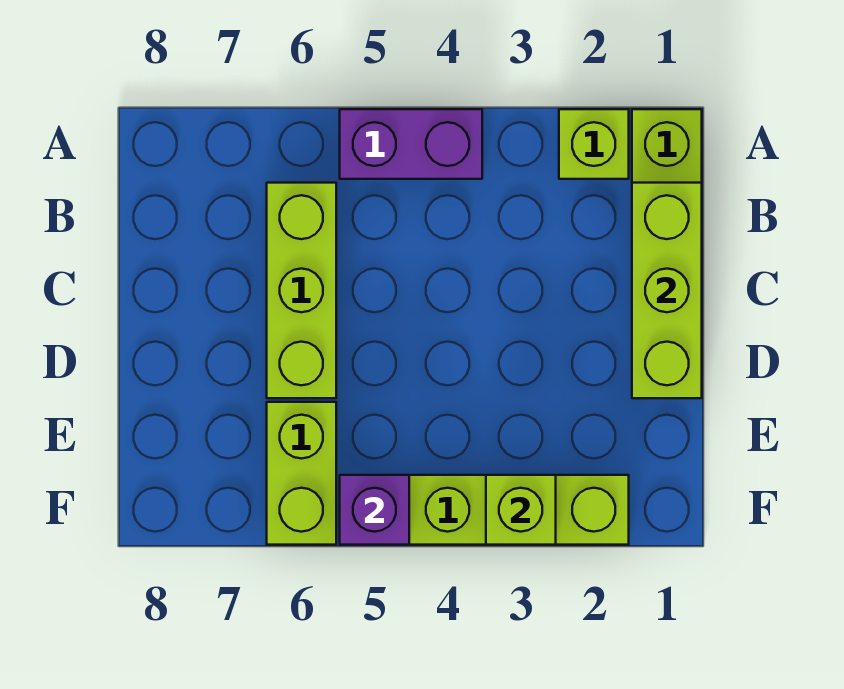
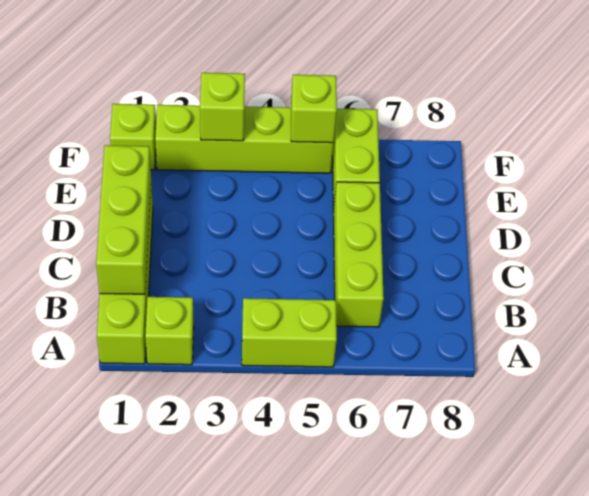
purple brick A4:A5 level 1 -> lime brick A4:A5 level 1
none -> lime brick F1 level 1
purple brick F5 level 2 -> lime brick F5 level 2

